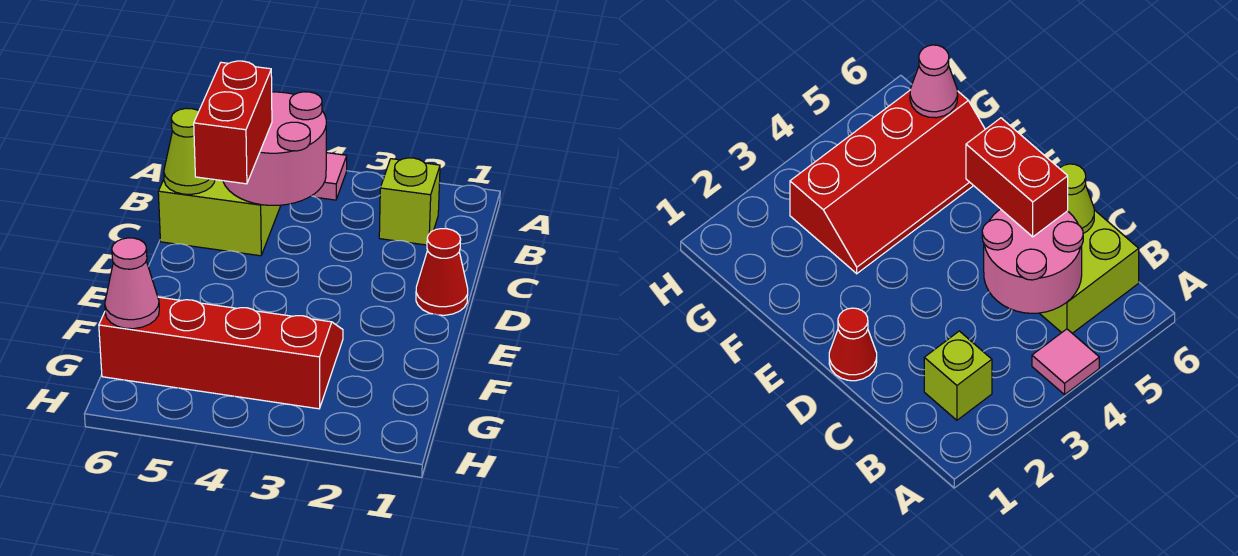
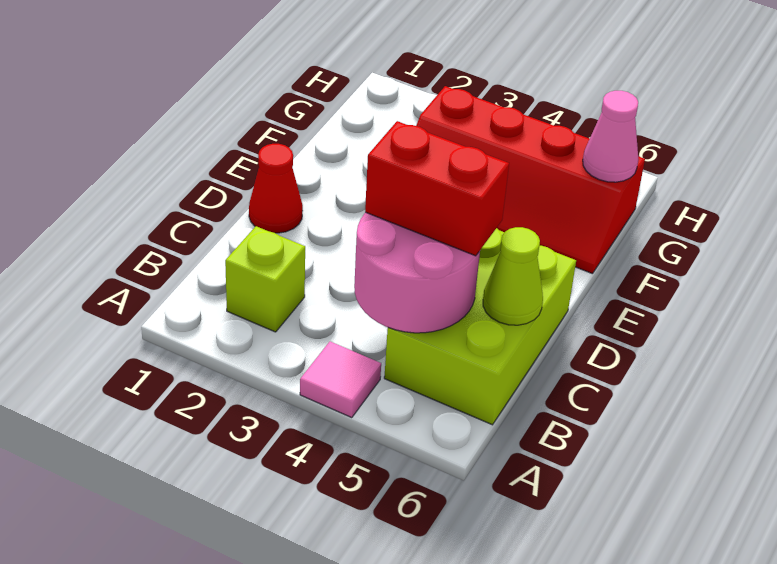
lime brick B5:C6 level 1 -> lime brick B5:D6 level 1
red brick C5:D5 level 3 -> red brick C4:C5 level 3

